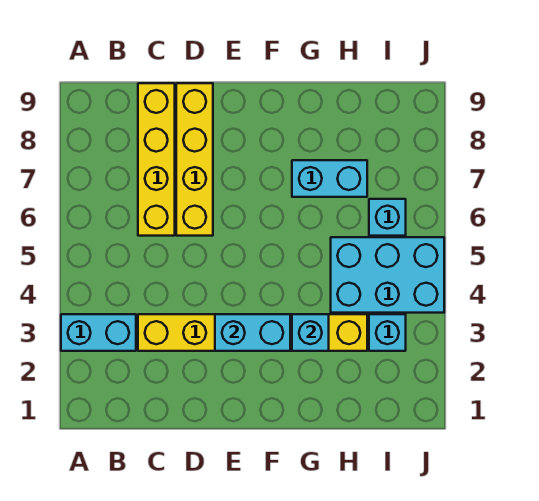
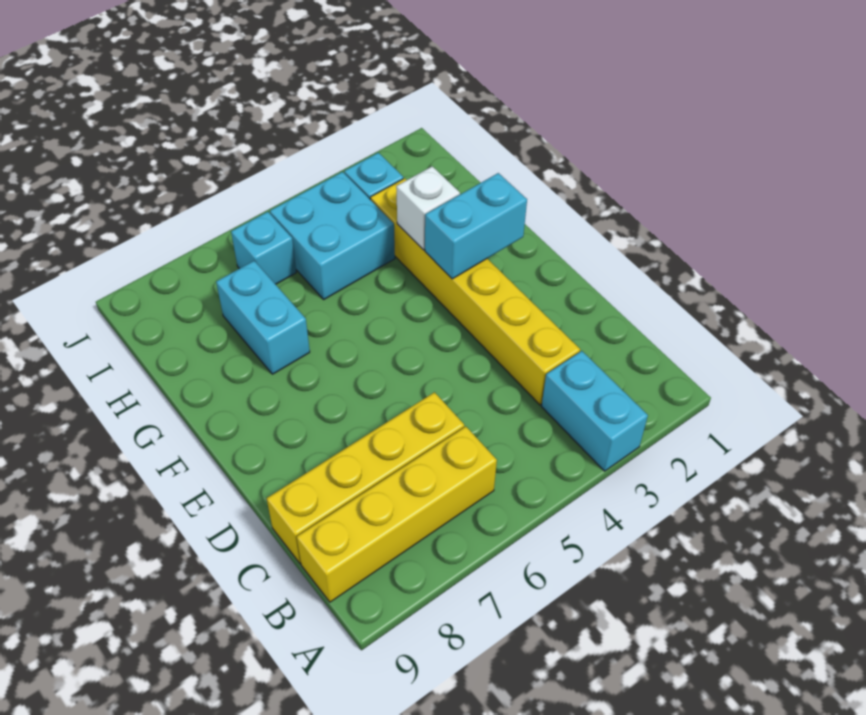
yellow brick D6:D9 level 1 -> yellow brick B6:B9 level 1
cyan brick E3:F3 level 2 -> cyan brick F2:F3 level 2
cyan brick G3 level 2 -> white brick G3 level 2
cyan brick H4:J5 level 1 -> cyan brick H4:I5 level 1

